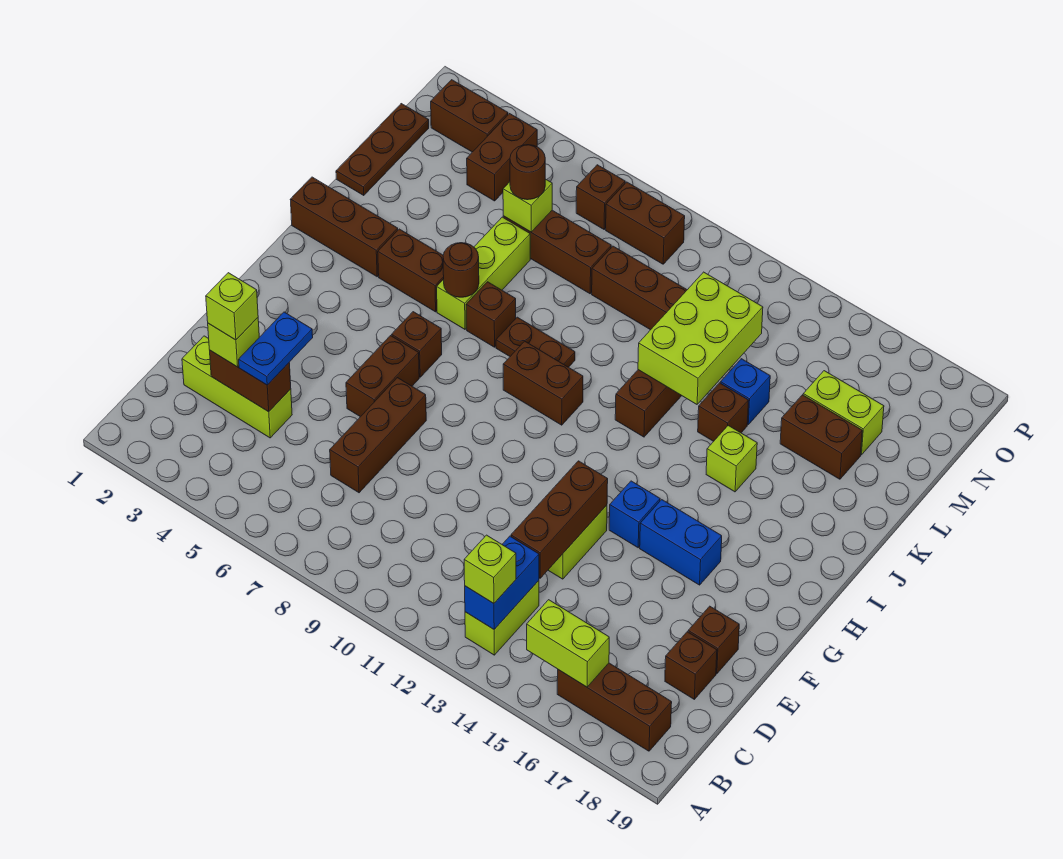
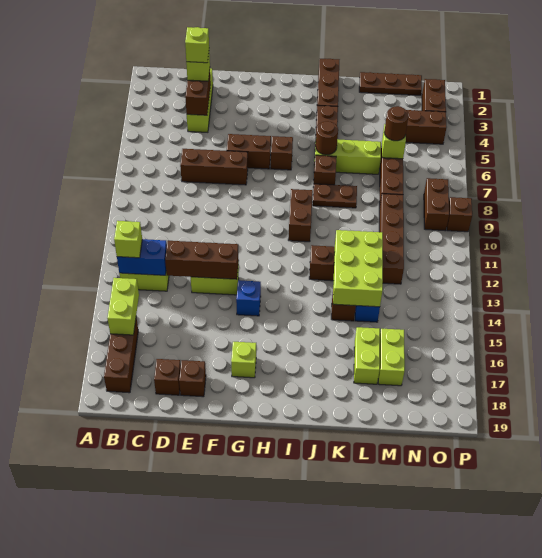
blue plate D4:E4 level 3 -> none
blue brick G15:G16 level 1 -> none
brown plate J8:J9 level 1 -> brown plate J8:K8 level 1
lime brick J15 level 1 -> lime brick G17 level 1
lime brick K12:M13 level 2 -> lime brick K12:L14 level 2
brown brick L16:L17 level 1 -> lime brick L16:L17 level 1
brown brick O7 level 1 -> brown brick P9 level 1

